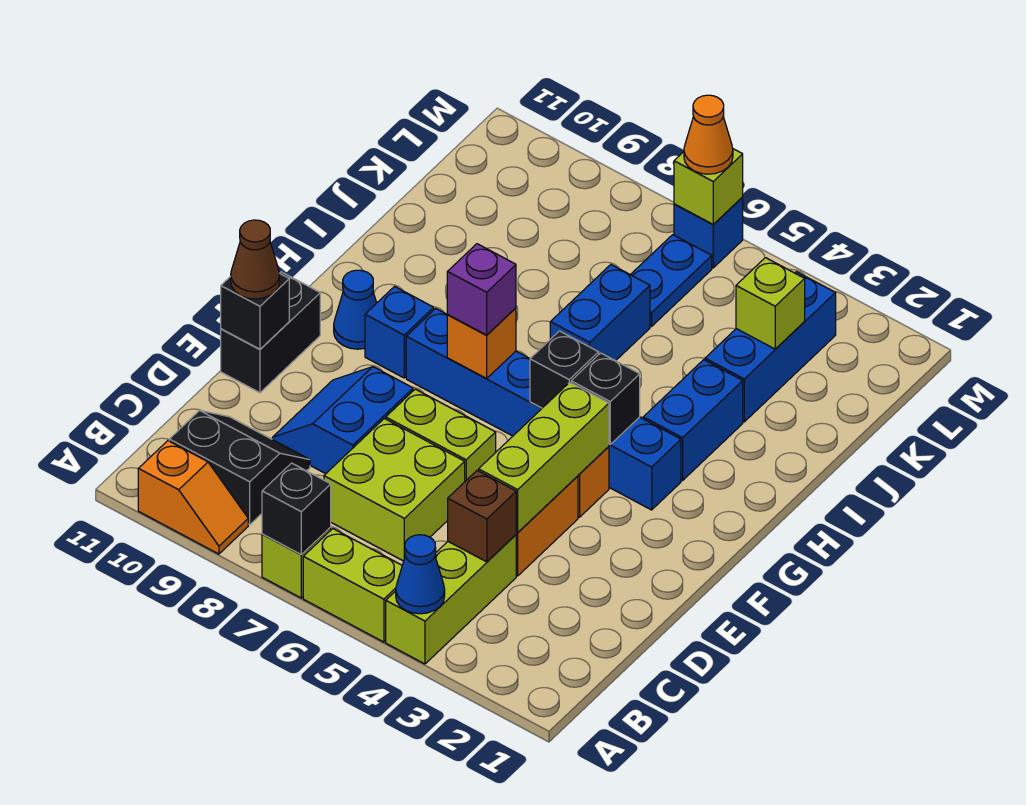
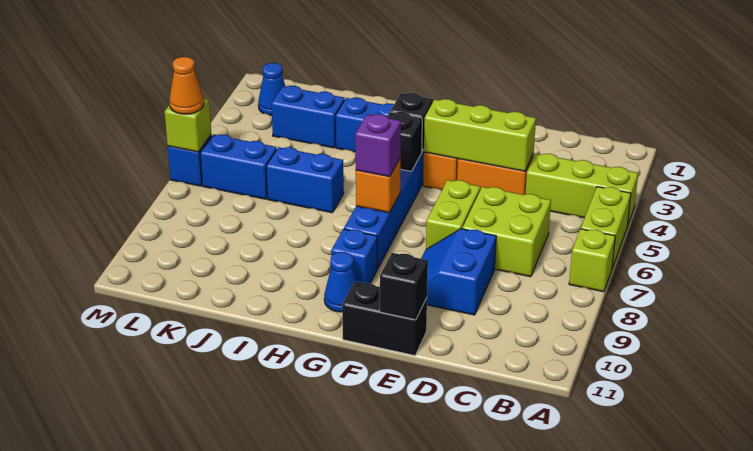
blue cone A4 level 2 -> blue cone L2 level 1
black brick A7 level 2 -> none
orange slope A9:A10 level 1 top 10 -> none
black slope B9:C10 level 1 top B -> none
brown brick C4 level 2 -> none
blue slope D8:E9 level 1 top 8 -> blue slope D8:E9 level 1 top D
brown cone E11 level 3 -> none
blue brick J3:L3 level 1 -> blue brick J3:K3 level 1
lime brick K3 level 2 -> none
blue plate K6:L6 level 1 -> blue brick K6:L6 level 1

